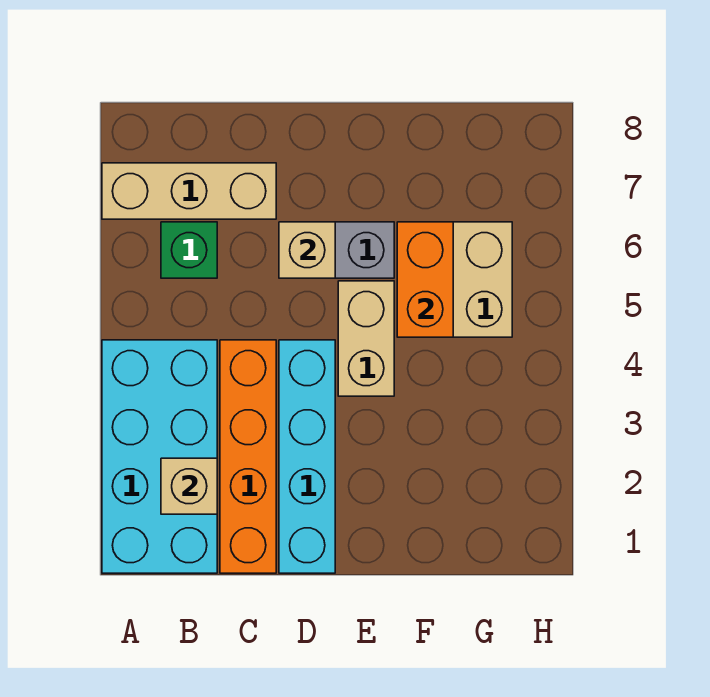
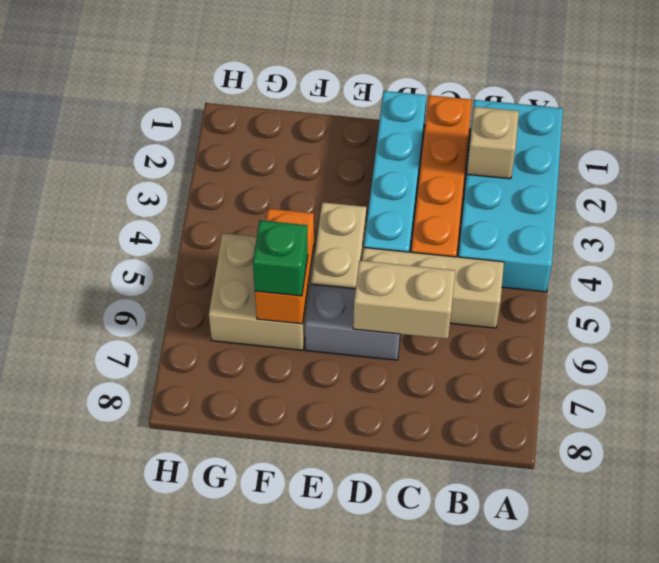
tan brick A7:C7 level 1 -> tan brick B5:D5 level 1
green brick B6 level 1 -> green brick F6 level 3
tan brick D6 level 2 -> tan brick C6:D6 level 2

